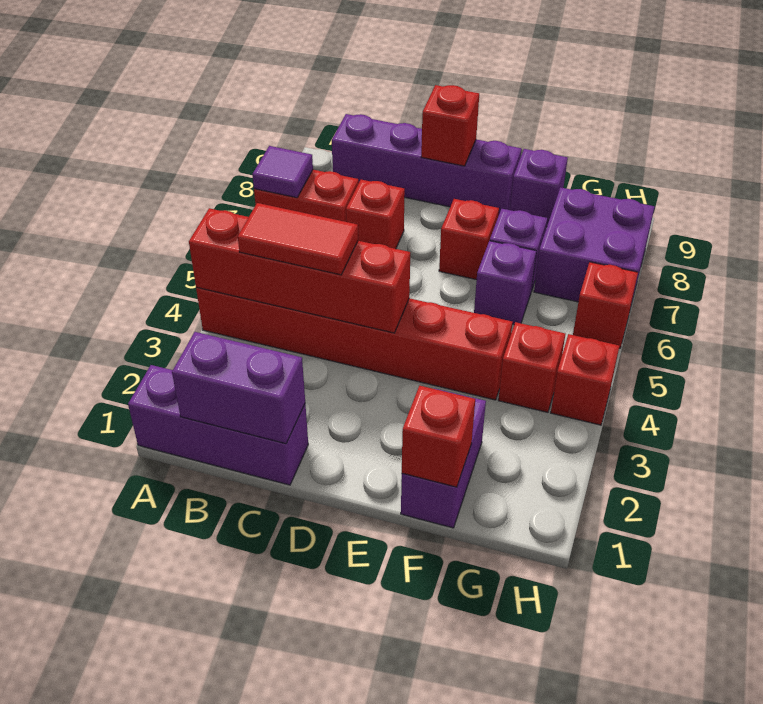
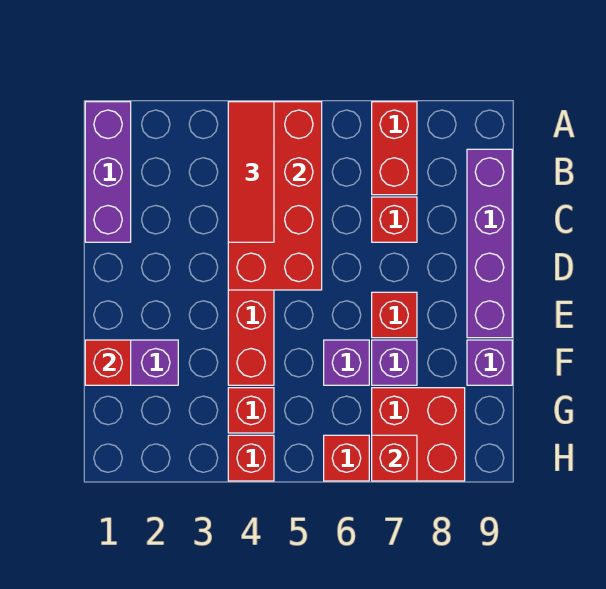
red brick A4:D4 level 2 -> red brick A4:D5 level 2
purple tile A7 level 2 -> none
purple brick B1:C1 level 2 -> none
red tile B4:C4 level 3 -> red tile A4:C4 level 3
red brick D9 level 2 -> red brick H7 level 2
purple brick G7:H8 level 1 -> red brick G7:H8 level 1

